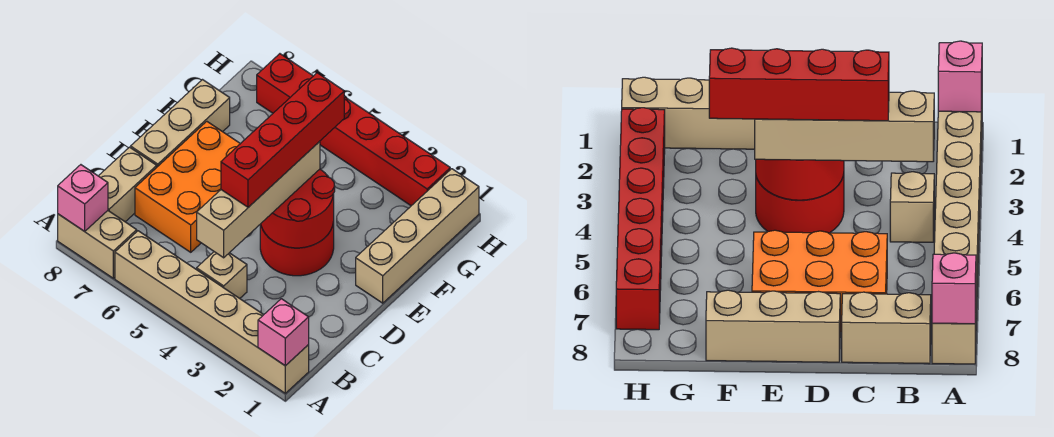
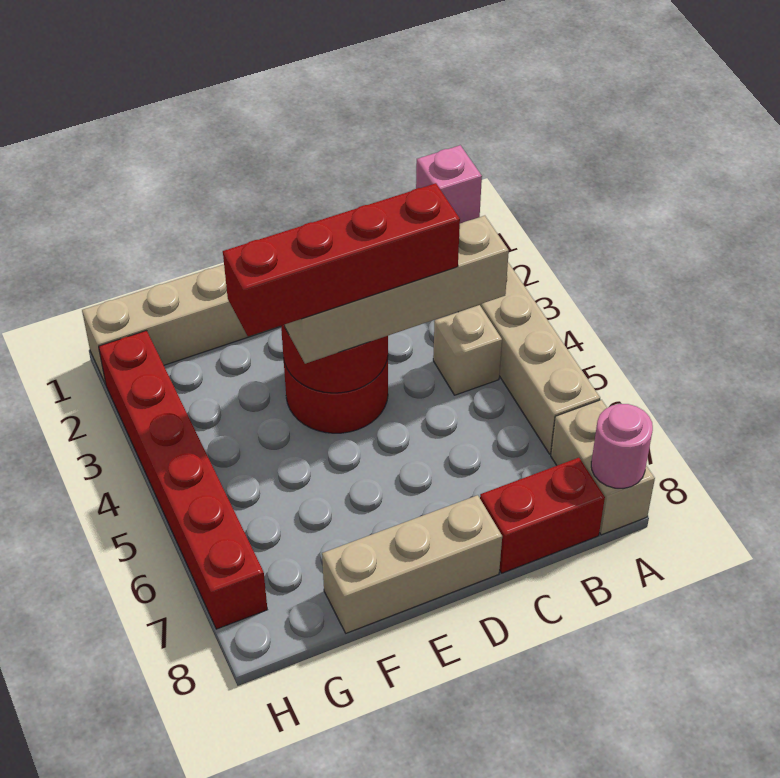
pink brick A8 level 2 -> pink round brick A8 level 2
tan brick B8:C8 level 1 -> red brick B8:C8 level 1
orange brick C6:E7 level 1 -> none

